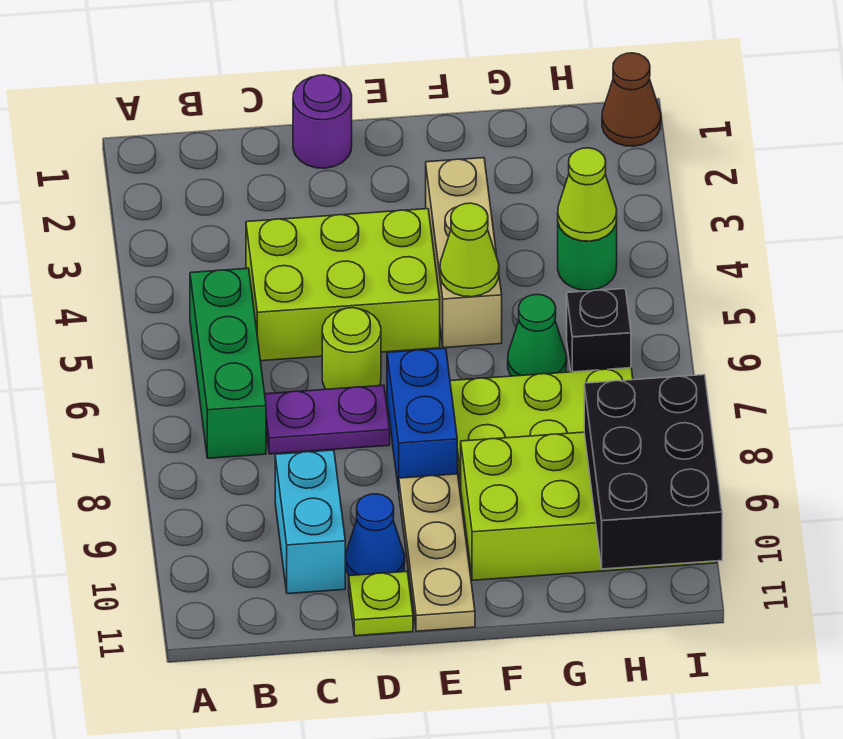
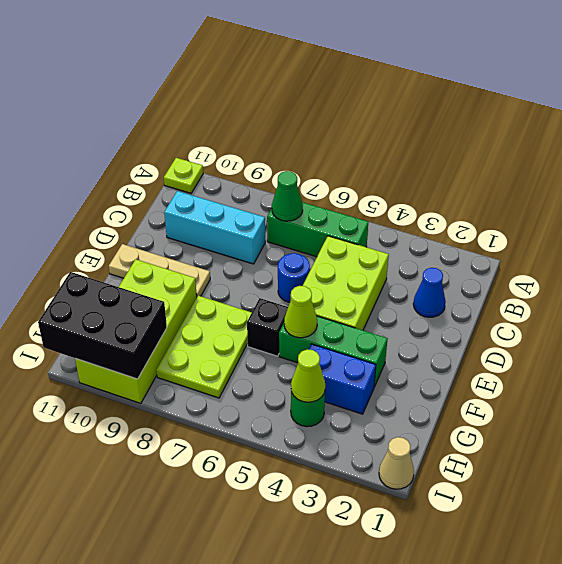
purple plate C7:D7 level 1 -> none
cyan brick C9:C10 level 1 -> cyan brick C8:C10 level 1
purple round brick D1 level 1 -> none
lime round brick D6 level 1 -> blue round brick D6 level 1
blue cone D10 level 1 -> blue cone C2 level 1
lime plate D11 level 1 -> lime plate A11 level 1
blue brick E7:E8 level 1 -> blue brick G3:G4 level 1
tan brick F3:F5 level 1 -> green brick F3:F5 level 1
green cone G6 level 1 -> green cone B7 level 2
black brick H6 level 1 -> black brick F6 level 1
brown cone I1 level 1 -> tan cone I1 level 1

